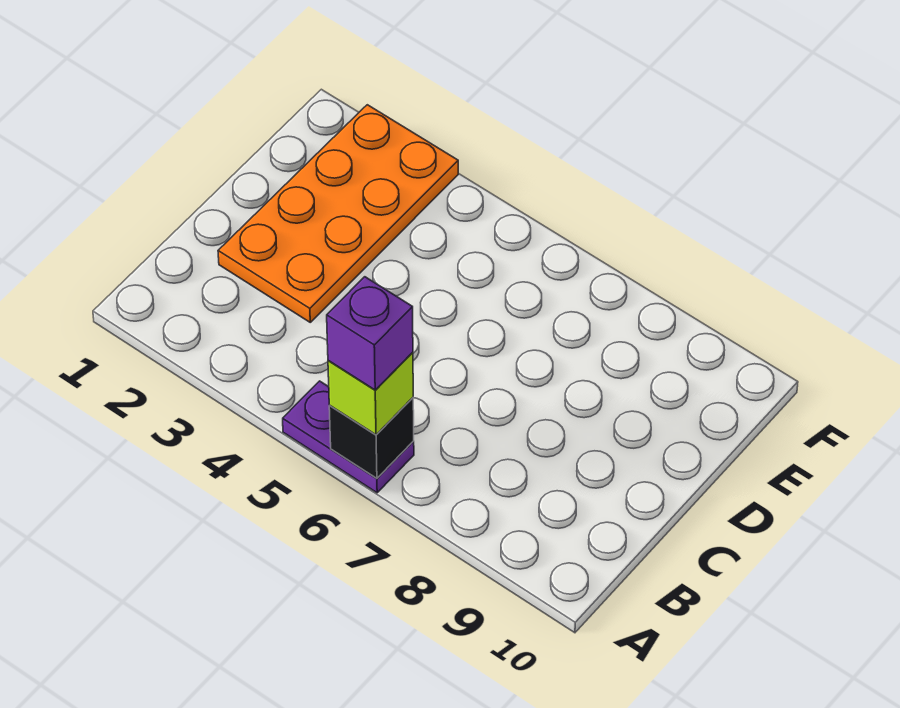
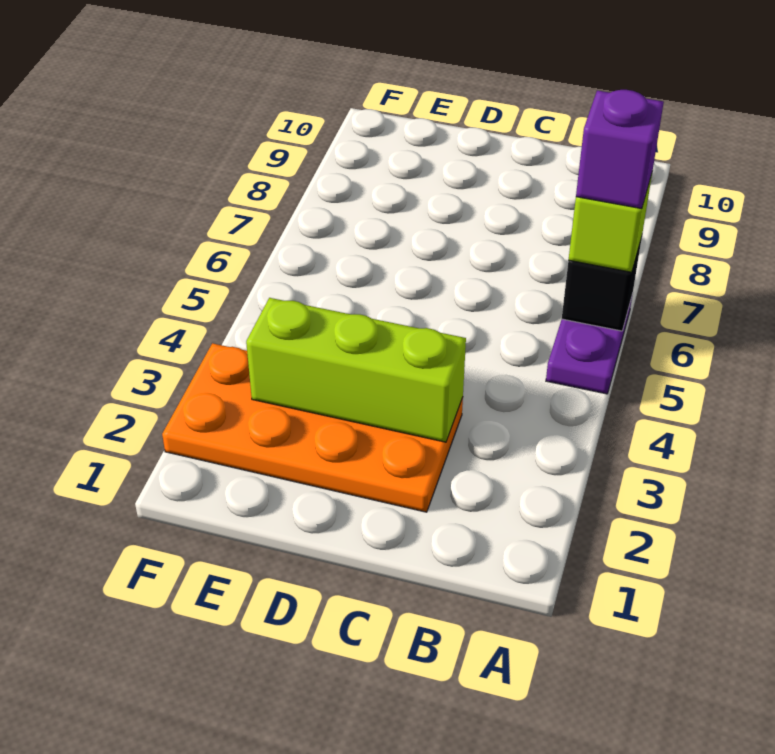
none -> lime brick C3:E3 level 2

